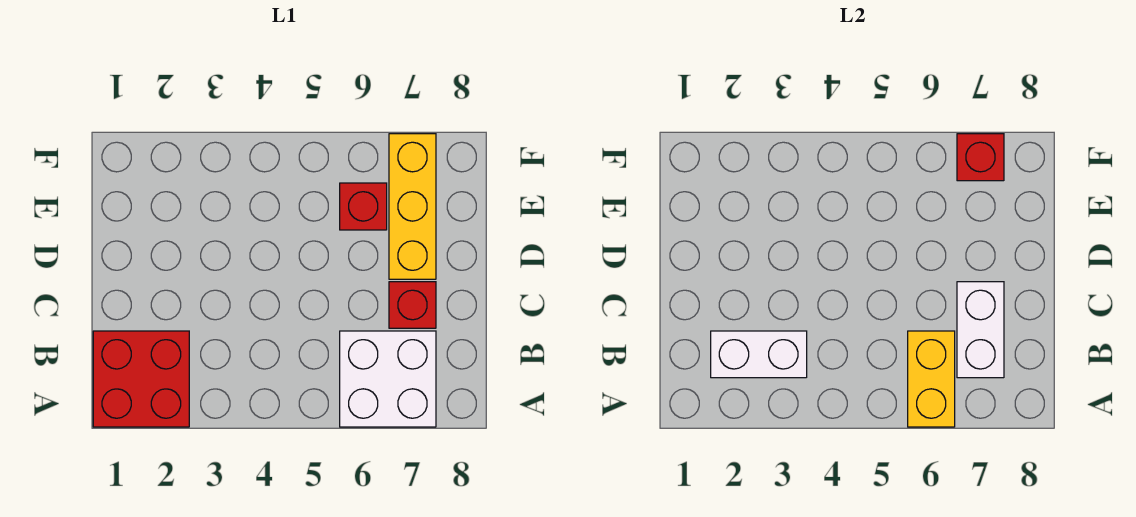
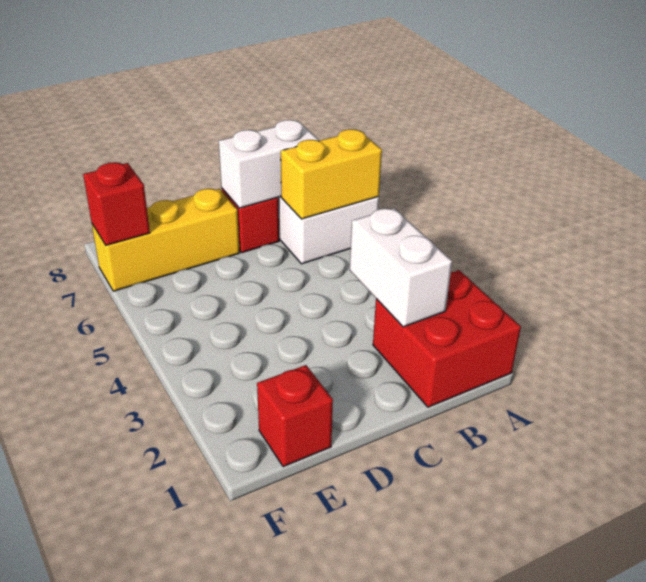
red brick E6 level 1 -> red brick E1 level 1

